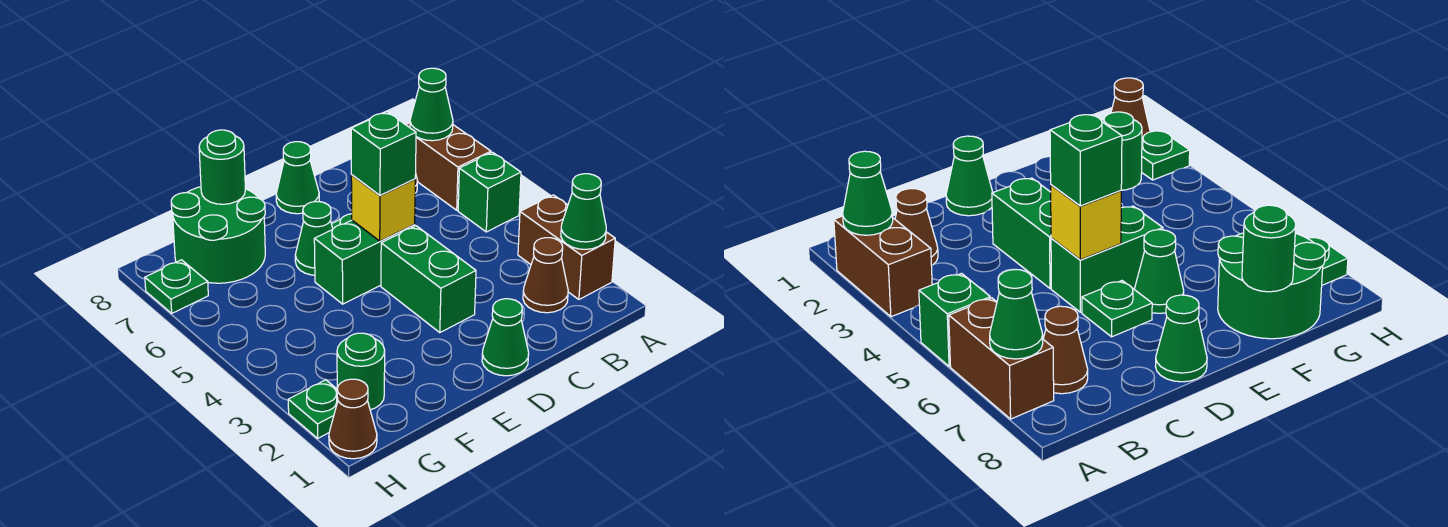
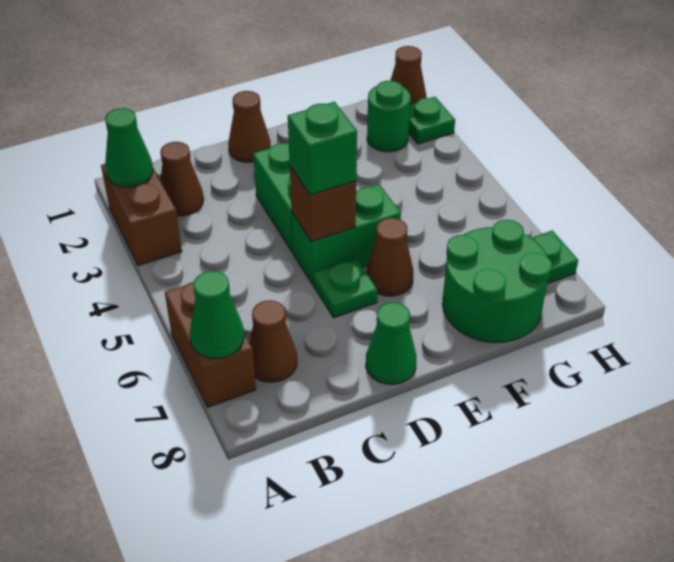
green brick A5 level 1 -> none
green cone D1 level 1 -> brown cone D1 level 1
yellow brick D5 level 2 -> brown brick D5 level 2
green cone E6 level 1 -> brown cone E6 level 1
green round brick F8 level 2 -> none

